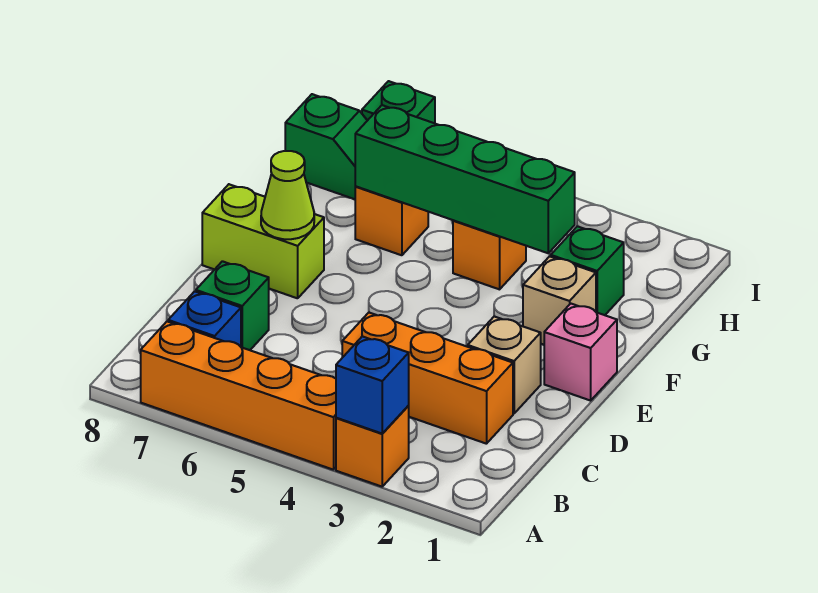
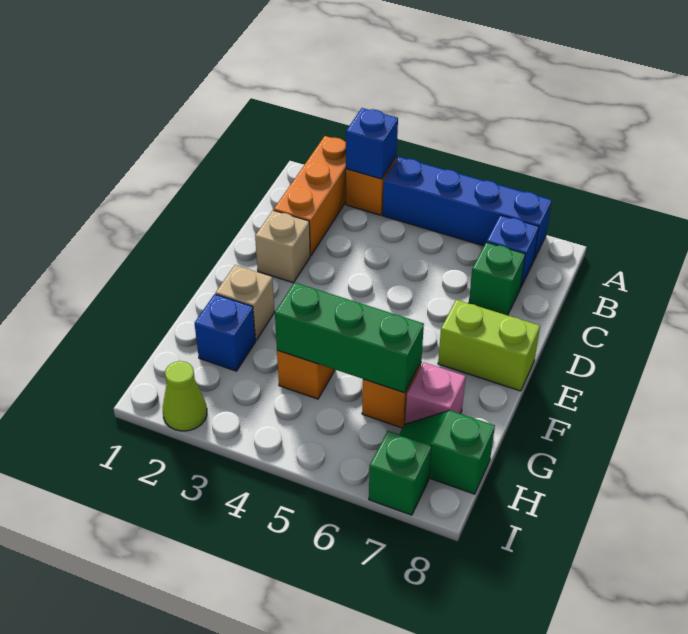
orange brick A4:A7 level 1 -> blue brick A4:A7 level 1
orange brick C2:C4 level 1 -> orange brick A2:C2 level 1
pink brick E1 level 1 -> pink brick G7 level 1
lime cone E7 level 2 -> lime cone I2 level 1
green brick G2 level 1 -> blue brick G2 level 1
green brick G3:G6 level 2 -> green brick G4:G6 level 2

